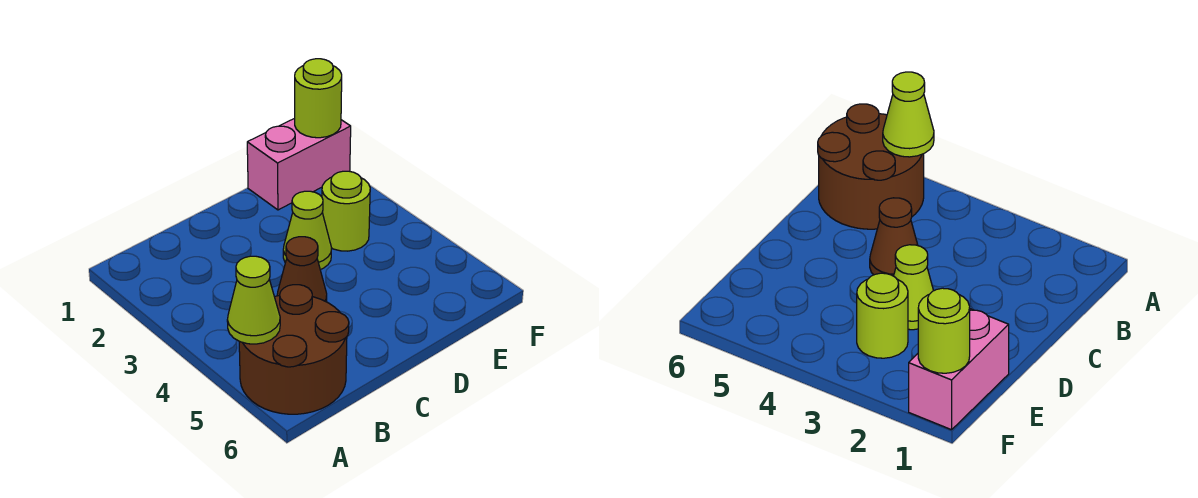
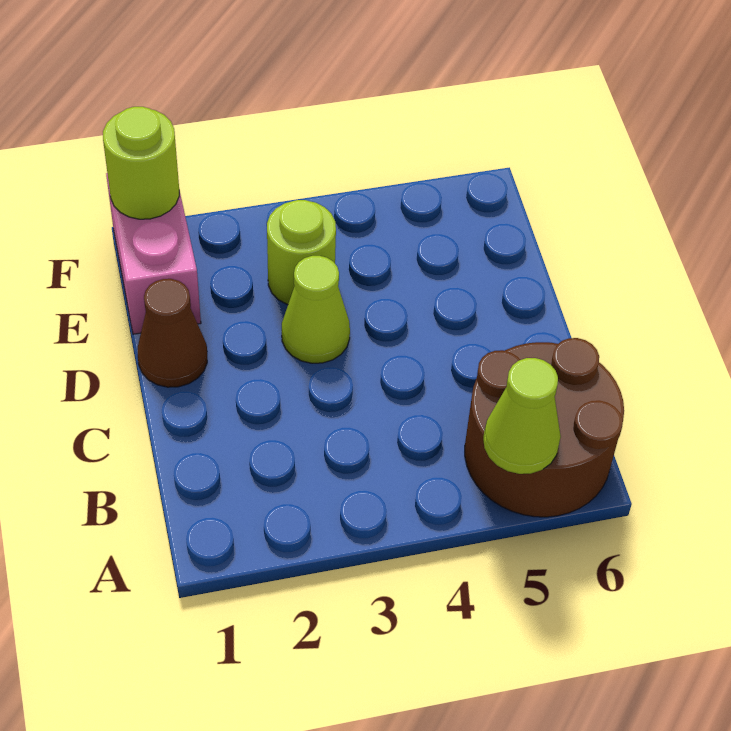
brown cone C4 level 1 -> brown cone D1 level 1

